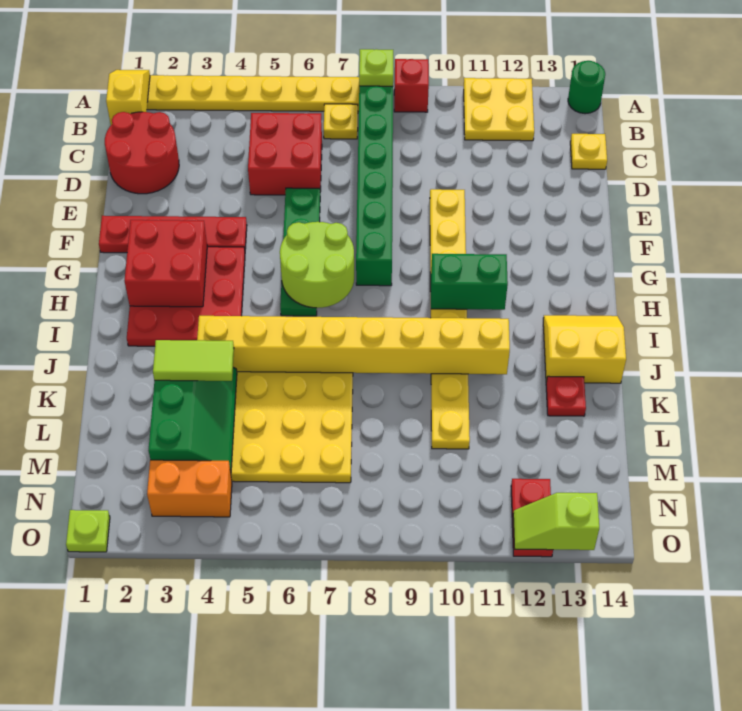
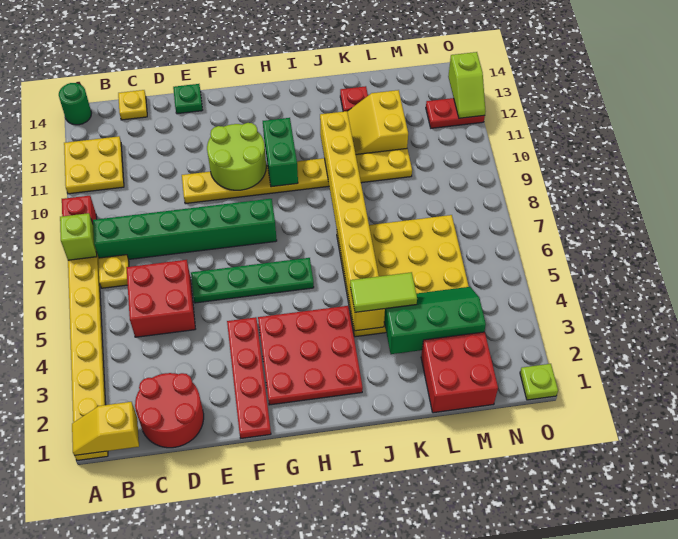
none -> green plate E14 level 1
red brick G2:H3 level 2 -> red brick L1:M2 level 1
lime round brick G6:H7 level 2 -> lime round brick F10:G11 level 2
yellow slope I13:J14 level 1 top J -> yellow slope K11:L12 level 1 top L
lime tile K3:K4 level 3 -> lime tile J4:K4 level 3
orange brick N3:N4 level 1 -> none

